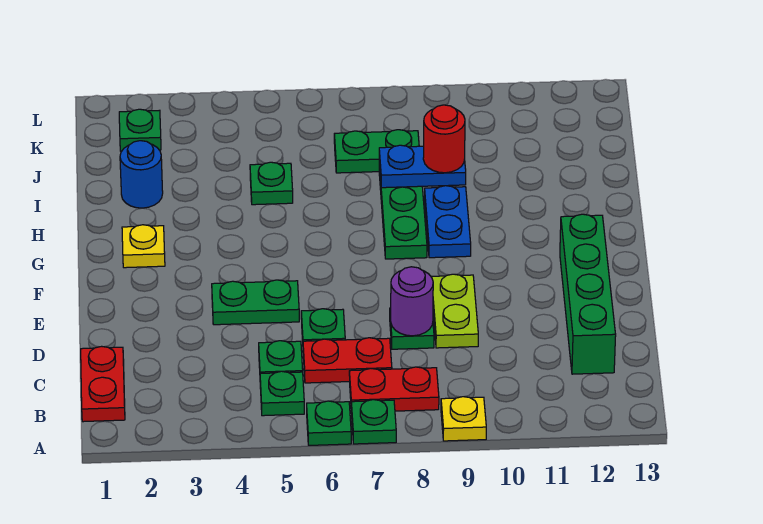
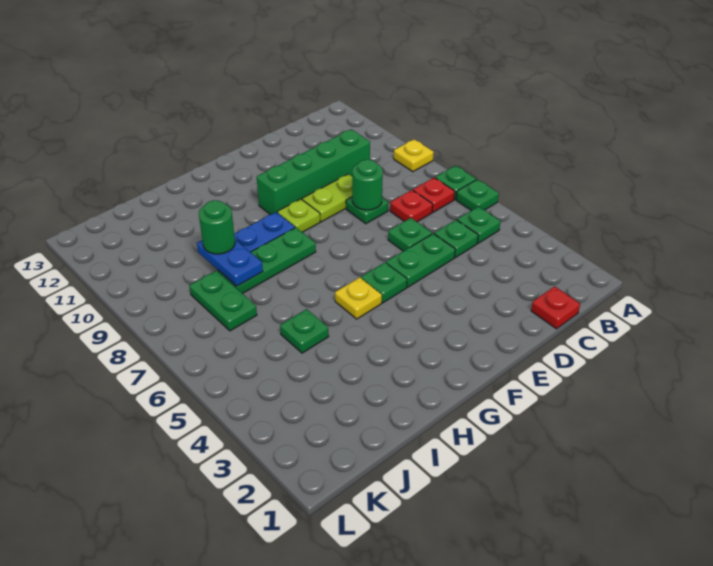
red plate B1:C1 level 1 -> red plate C1 level 1
red plate B7:B8 level 1 -> red plate B7 level 1
red plate C6:C7 level 1 -> red plate C7 level 1
green brick C12:F12 level 1 -> green brick C10:F10 level 1
purple round brick D8 level 2 -> green round brick D8 level 2
green plate E4:E5 level 1 -> green plate D5:E5 level 1
none -> lime plate F9 level 1
yellow plate G2 level 1 -> yellow plate G5 level 1
blue round brick I2 level 1 -> none
red round brick I9 level 3 -> green round brick I9 level 3
green plate K2 level 1 -> green plate F5 level 1

